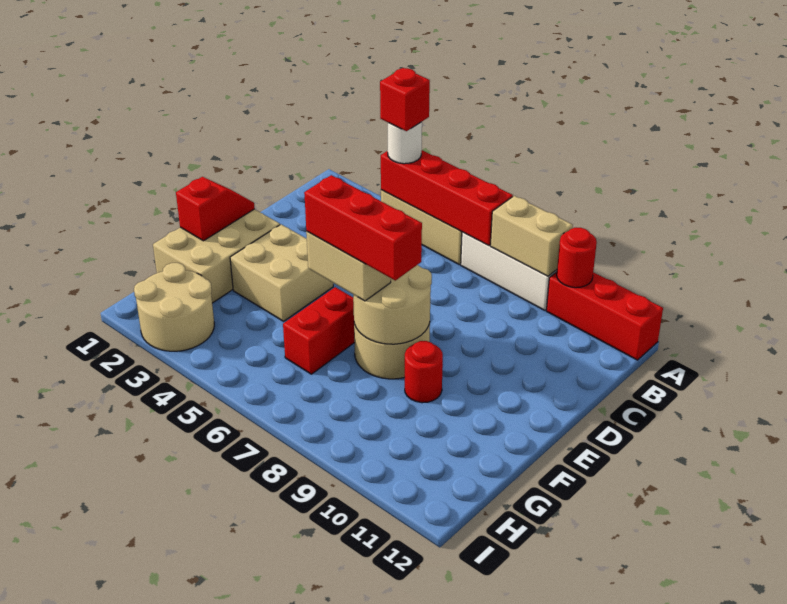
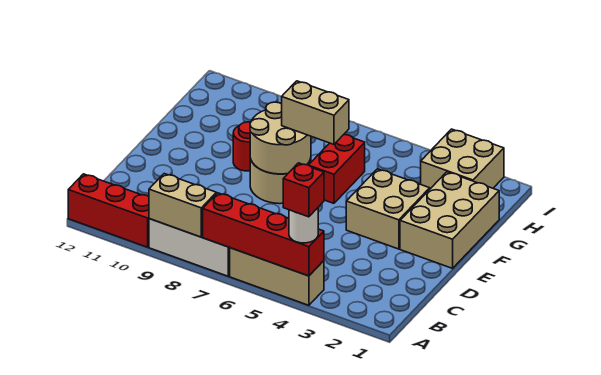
red round brick A10 level 2 -> none
red slope E1:F1 level 2 top F -> none
red brick F6:F8 level 4 -> none
tan round brick H2:I3 level 1 -> tan brick H2:I3 level 1

